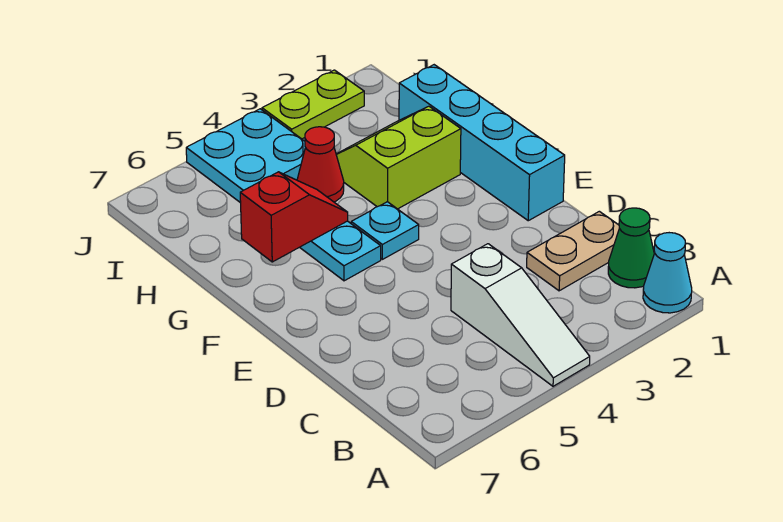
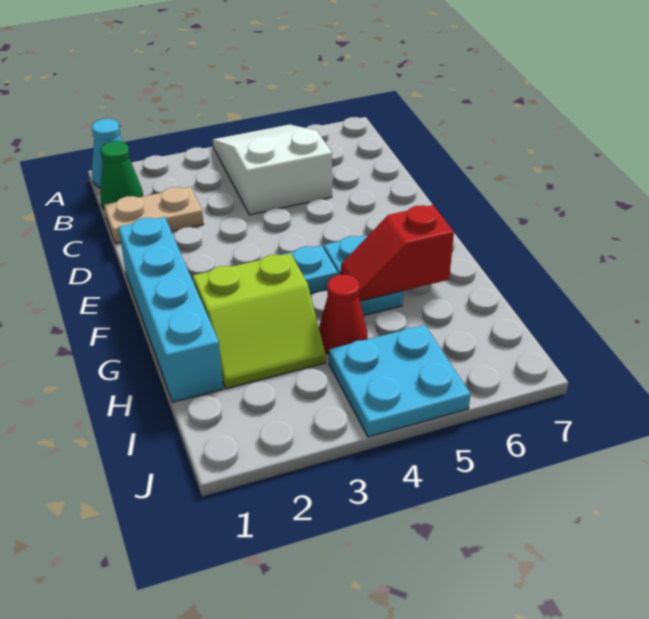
white slope A4:C4 level 1 top C -> white slope A4:C5 level 1 top C
lime plate J2:J3 level 1 -> none

